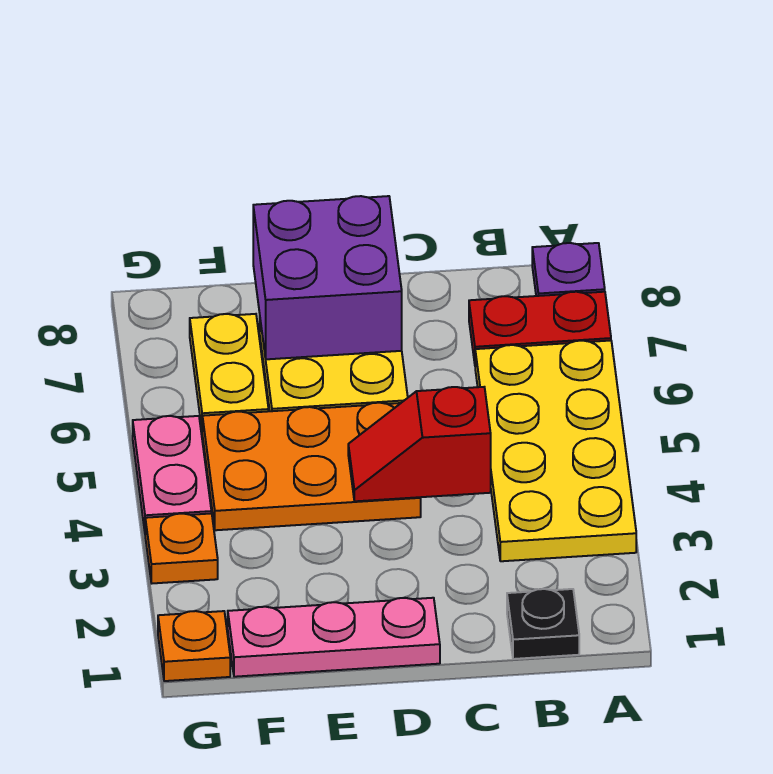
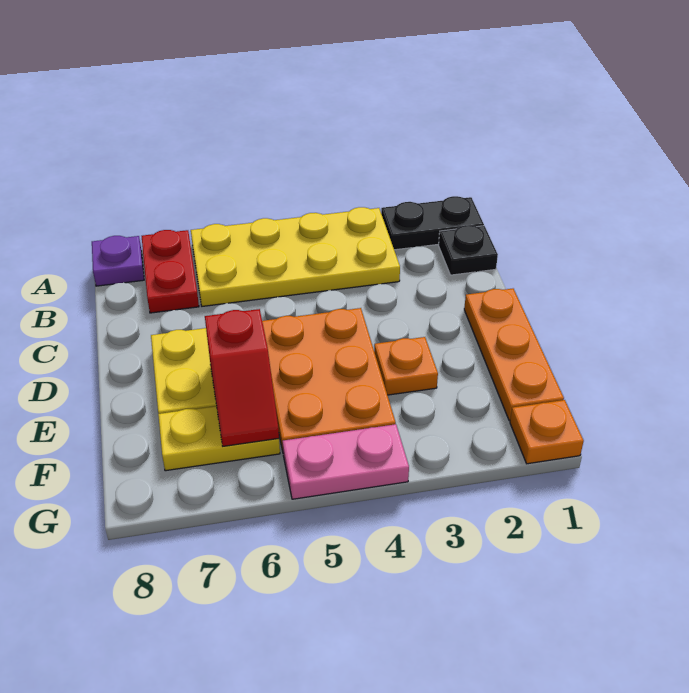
none -> black plate A1:A2 level 1
red slope C4:D4 level 2 top C -> red slope E6:F6 level 2 top E
pink plate D1:F1 level 1 -> orange plate D1:F1 level 1
purple brick D7:E8 level 2 -> none
orange plate G3 level 1 -> orange plate E3 level 1

